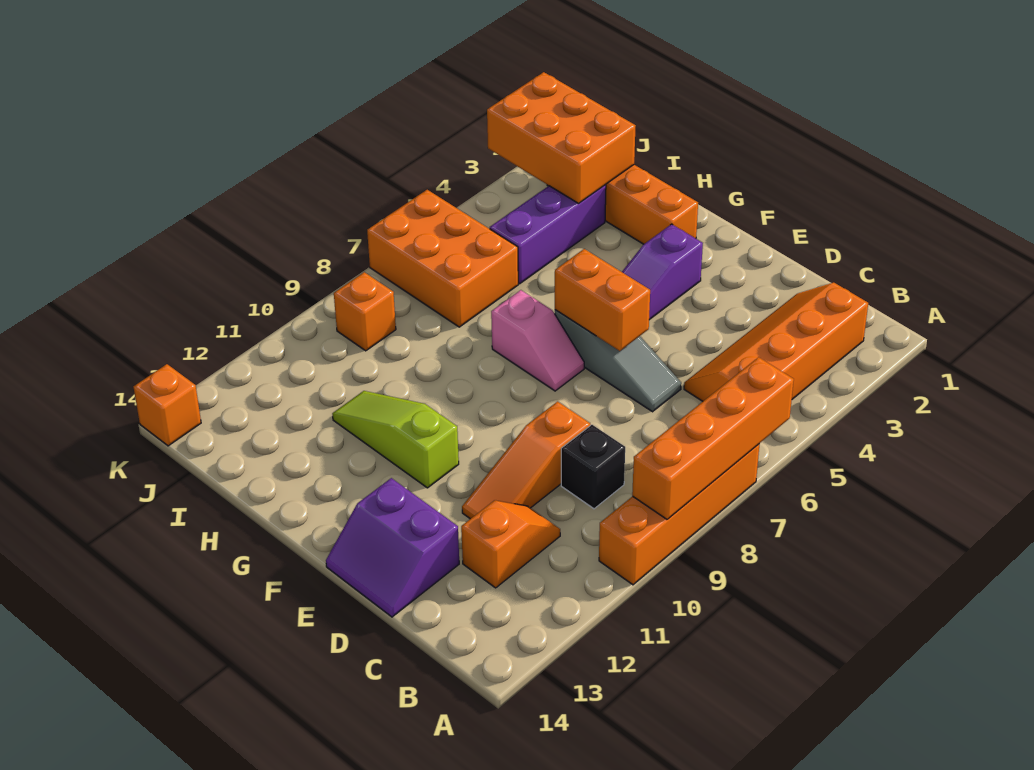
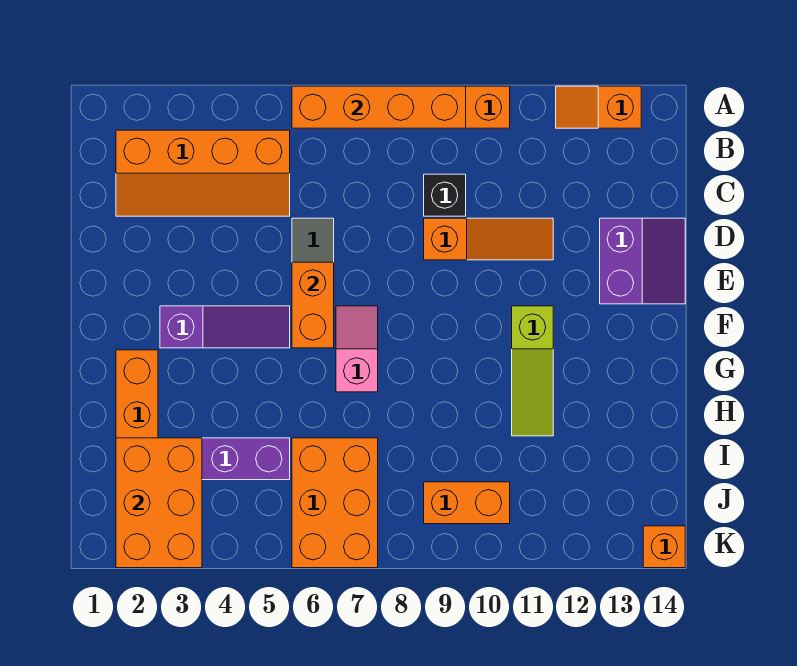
orange slope C11:C12 level 1 top 12 -> orange slope A12:A13 level 1 top 13
orange brick J9 level 1 -> orange brick J9:J10 level 1

